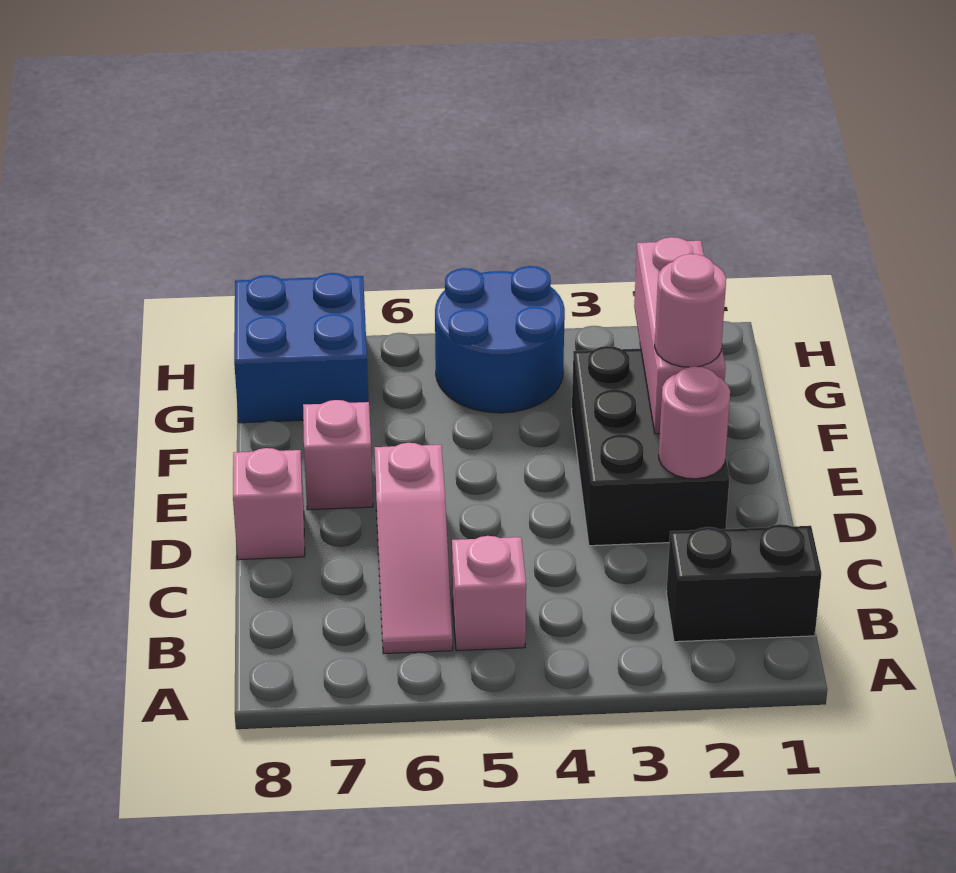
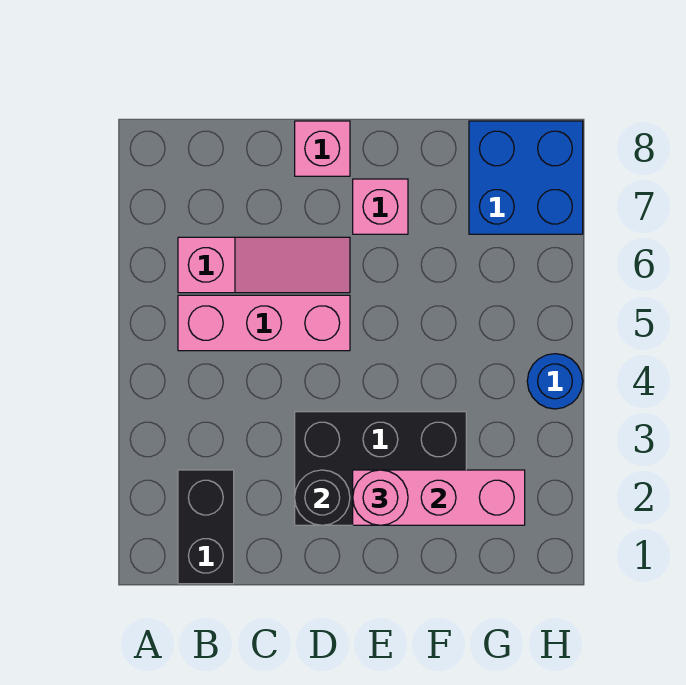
pink brick B5 level 1 -> pink brick B5:D5 level 1
pink slope B6:D6 level 1 top D -> pink slope B6:D6 level 1 top B
pink round brick D2 level 2 -> black round brick D2 level 2
blue round brick G4:H5 level 1 -> blue round brick H4 level 1

